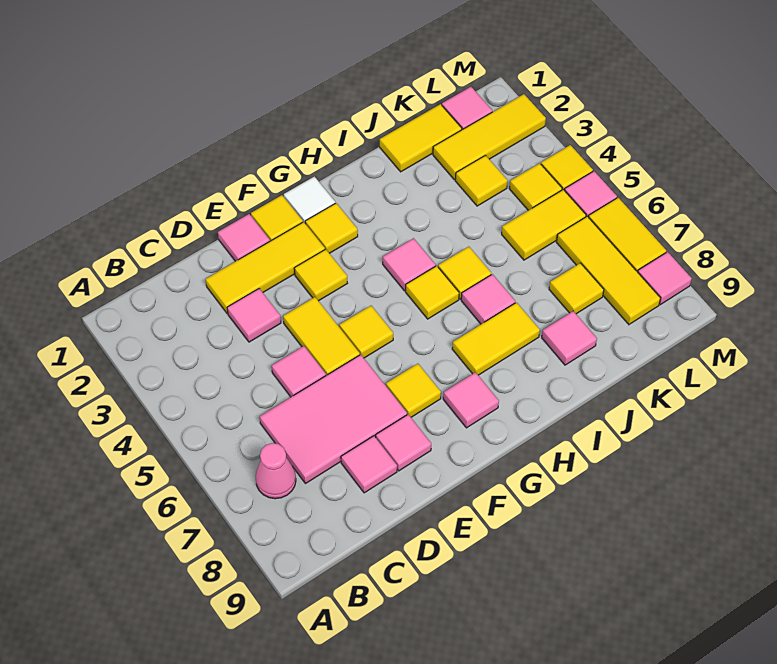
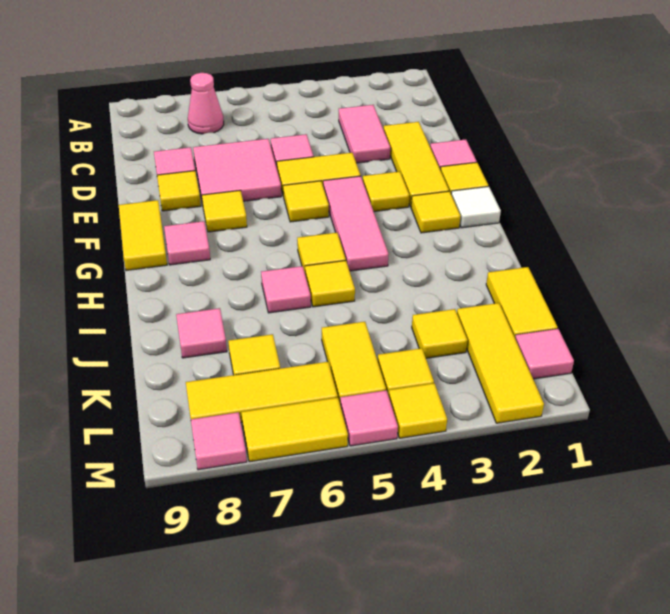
pink tile C6:E7 level 1 -> pink tile D6:E7 level 1
pink tile D3 level 1 -> pink tile C3:D3 level 1
pink tile E8 level 1 -> yellow tile E8 level 1
pink tile H4 level 1 -> pink tile F4:H4 level 1
yellow tile H7:I7 level 1 -> yellow tile F9:G9 level 1

